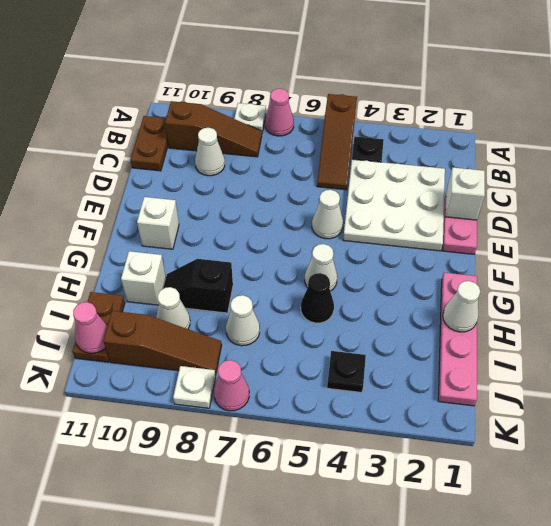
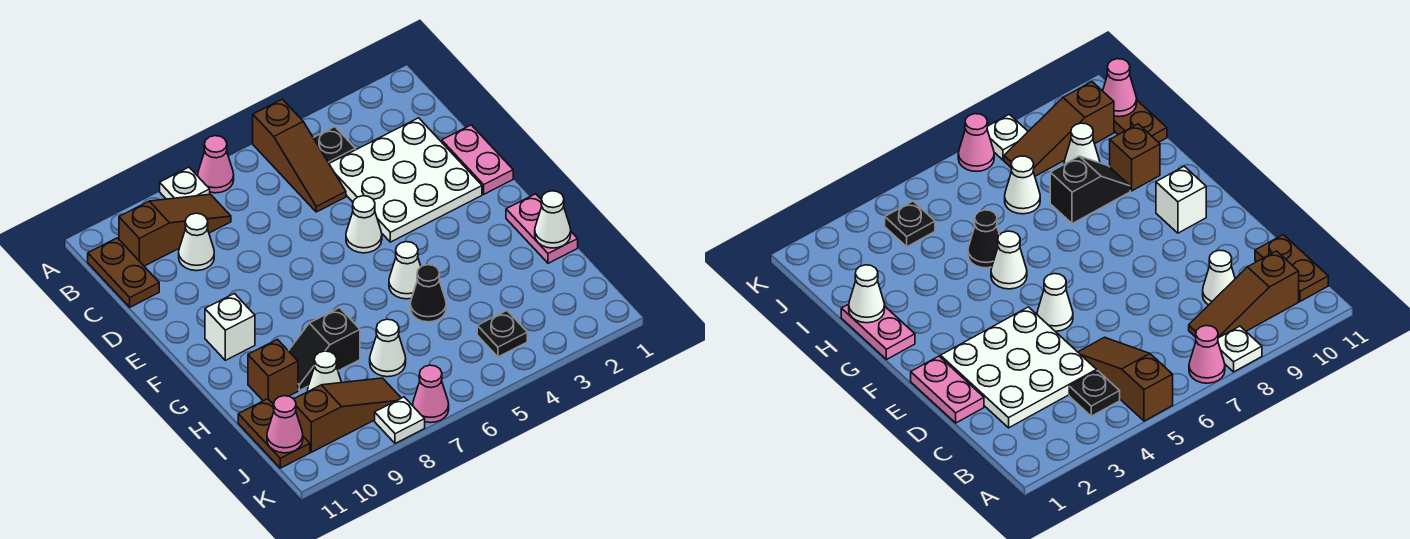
white brick D1 level 2 -> none
pink plate G1:J1 level 1 -> pink plate G1:H1 level 1
white brick H10 level 1 -> brown brick H10 level 1

